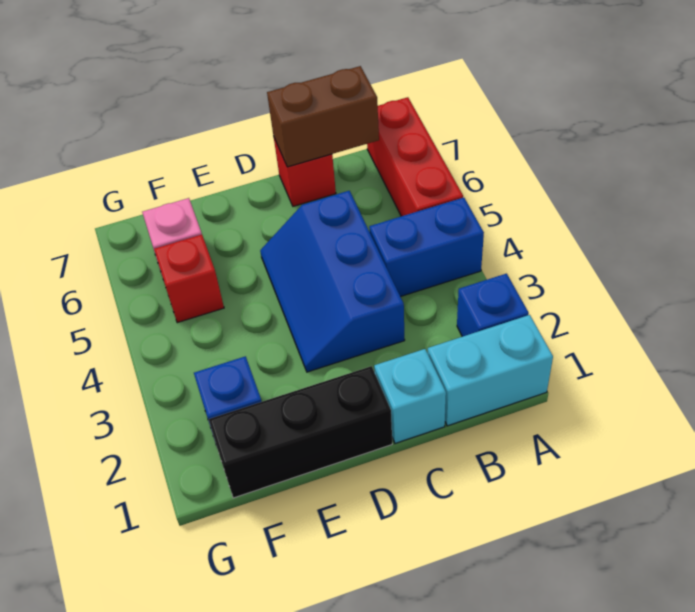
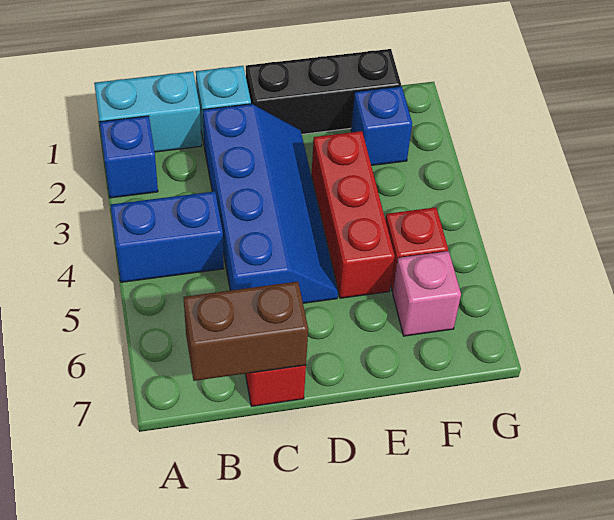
red brick A5:A7 level 1 -> red brick E3:E5 level 1
blue slope C3:D5 level 1 top C -> blue slope C2:D5 level 1 top C

